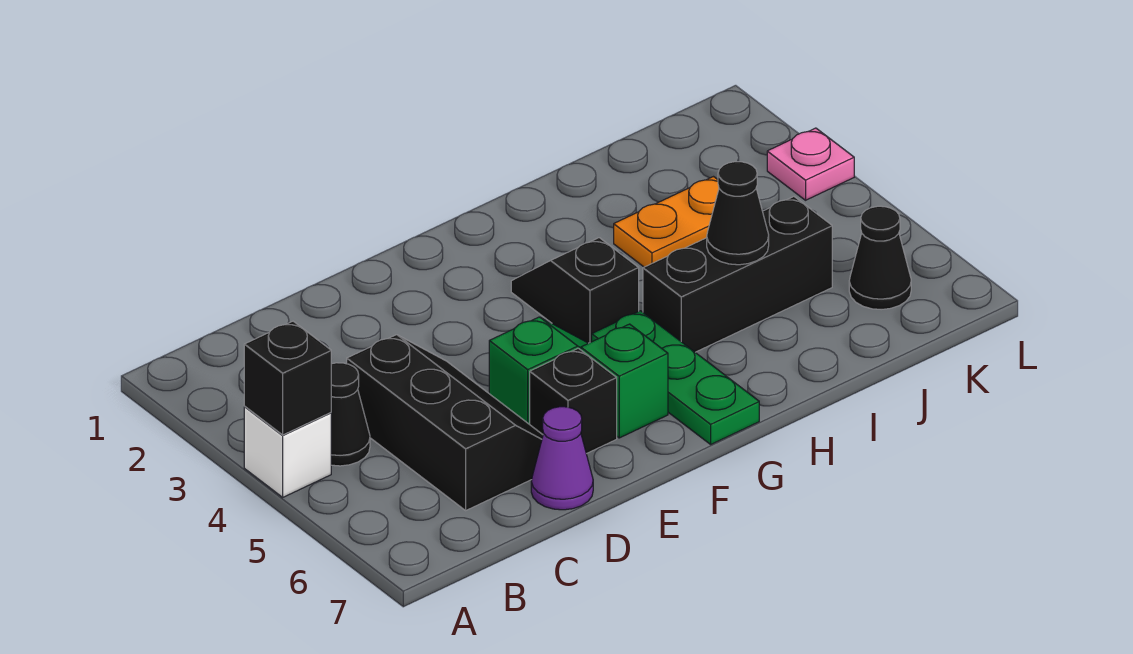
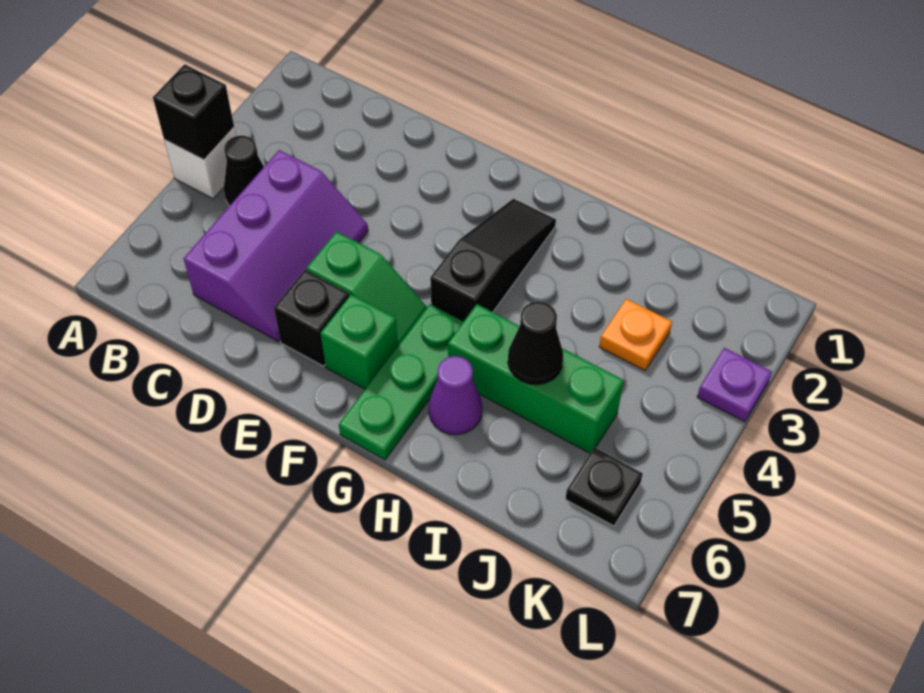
black slope C4:D6 level 1 top C -> purple slope C4:D6 level 1 top C
purple cone D7 level 1 -> purple cone H6 level 1
black slope G3:G4 level 1 top 4 -> black slope G2:G4 level 1 top 4
black brick H5:J5 level 1 -> green brick H5:J5 level 1
orange plate I3:J3 level 1 -> orange plate J3 level 1
black cone K6 level 1 -> black plate K6 level 1
pink plate L3 level 1 -> purple plate L3 level 1

